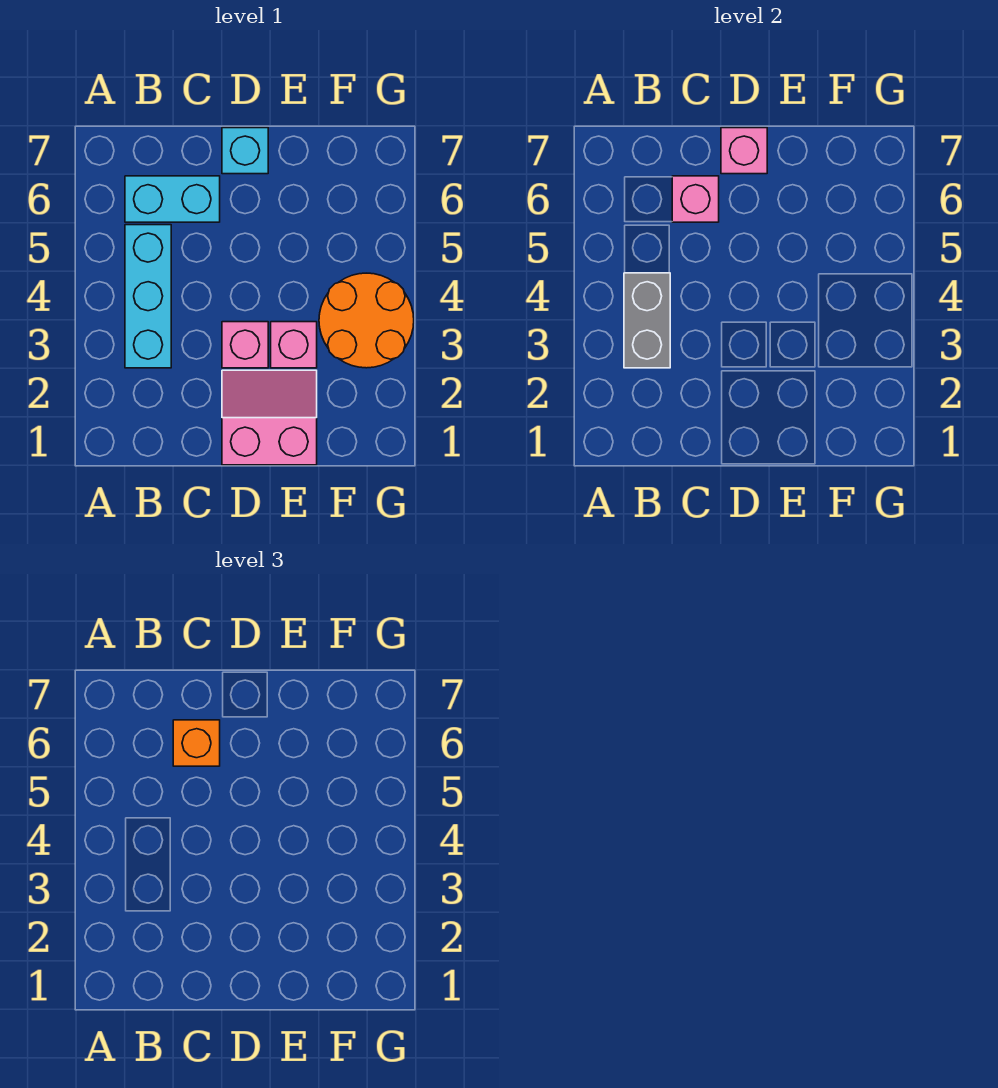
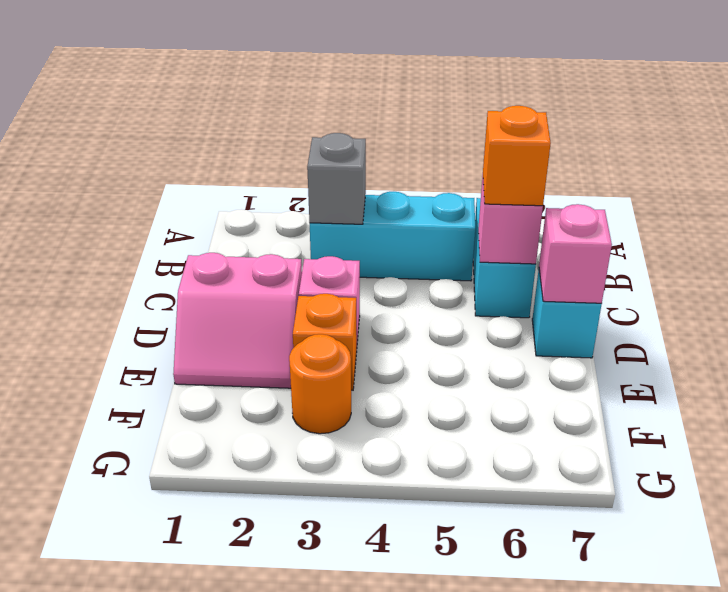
grey brick B3:B4 level 2 -> grey brick B3 level 2
pink slope D1:E2 level 1 top 1 -> pink slope D1:E2 level 1 top D
pink brick E3 level 1 -> orange brick E3 level 1
orange round brick F3:G4 level 1 -> orange round brick F3 level 1

